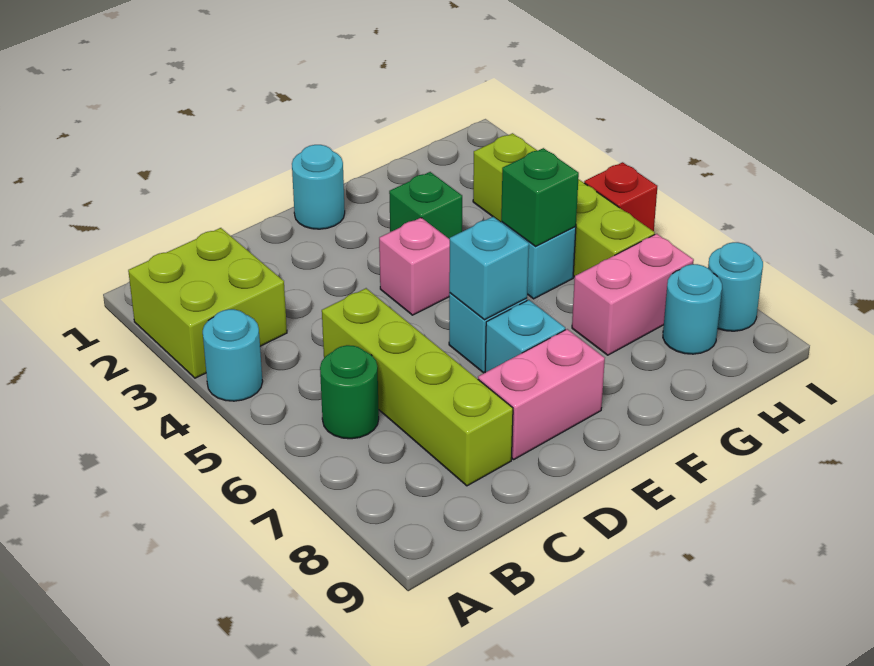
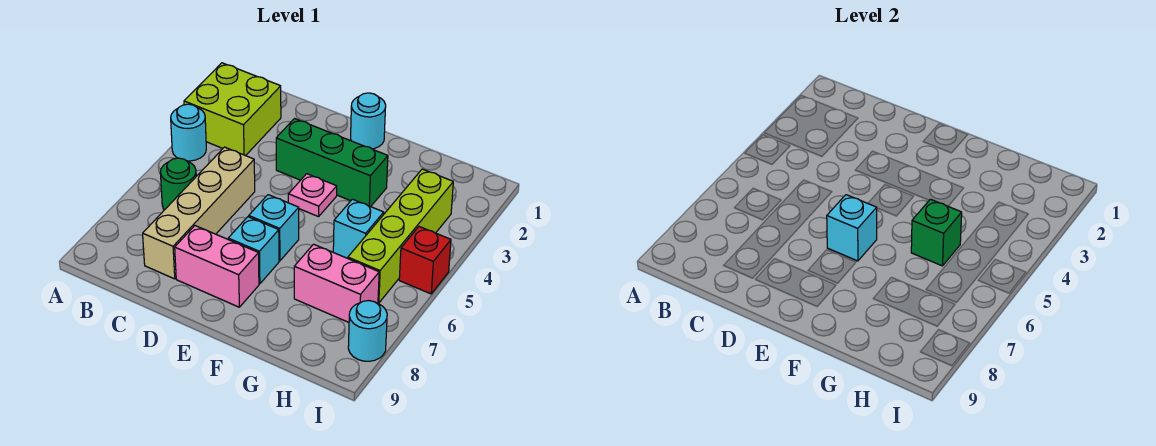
lime brick C5:C8 level 1 -> tan brick C5:C8 level 1
pink brick E4 level 1 -> pink plate E4 level 1
green brick F3 level 1 -> green brick D3:F3 level 1
cyan round brick H8 level 1 -> none

